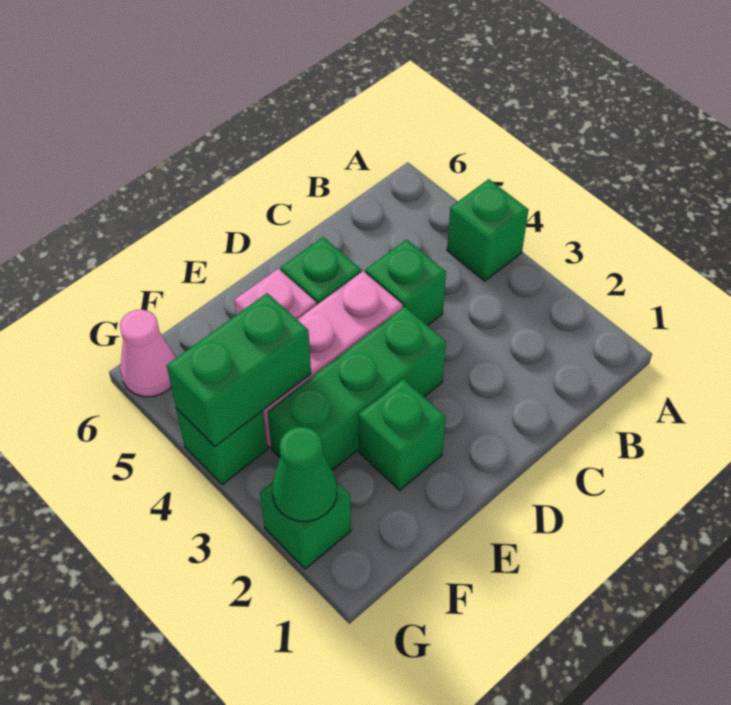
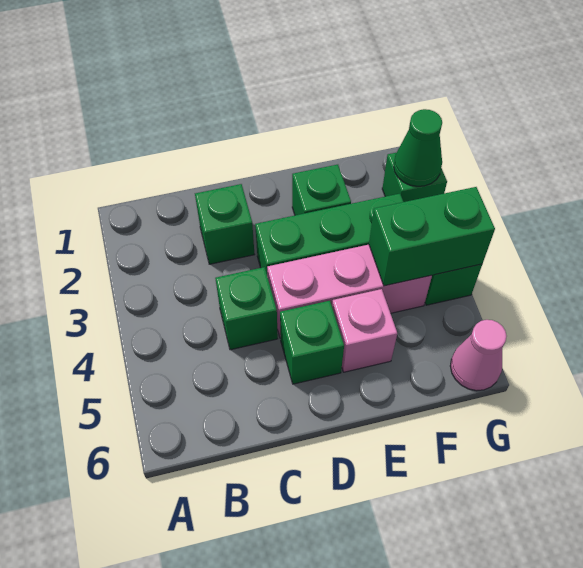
green brick A4 level 1 -> green brick C2 level 1

